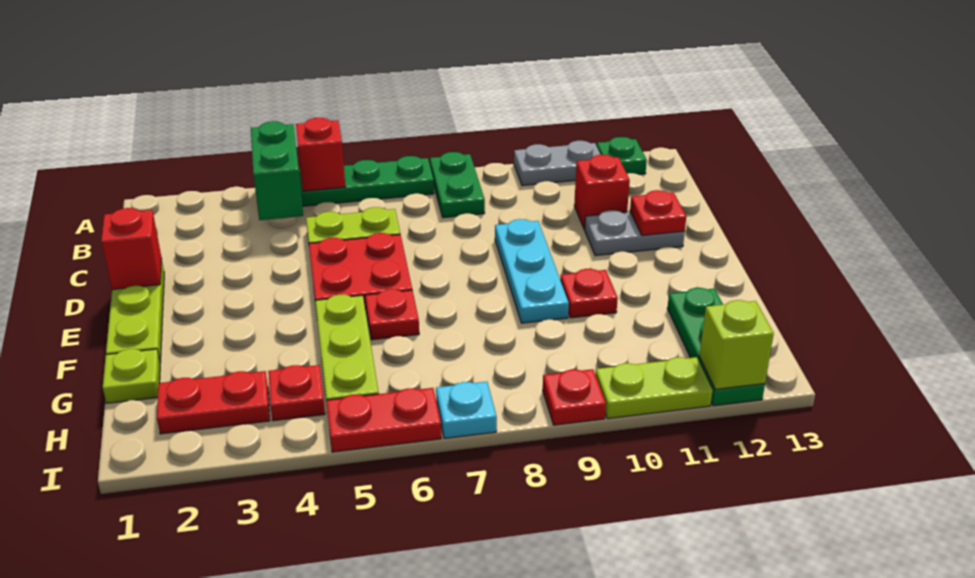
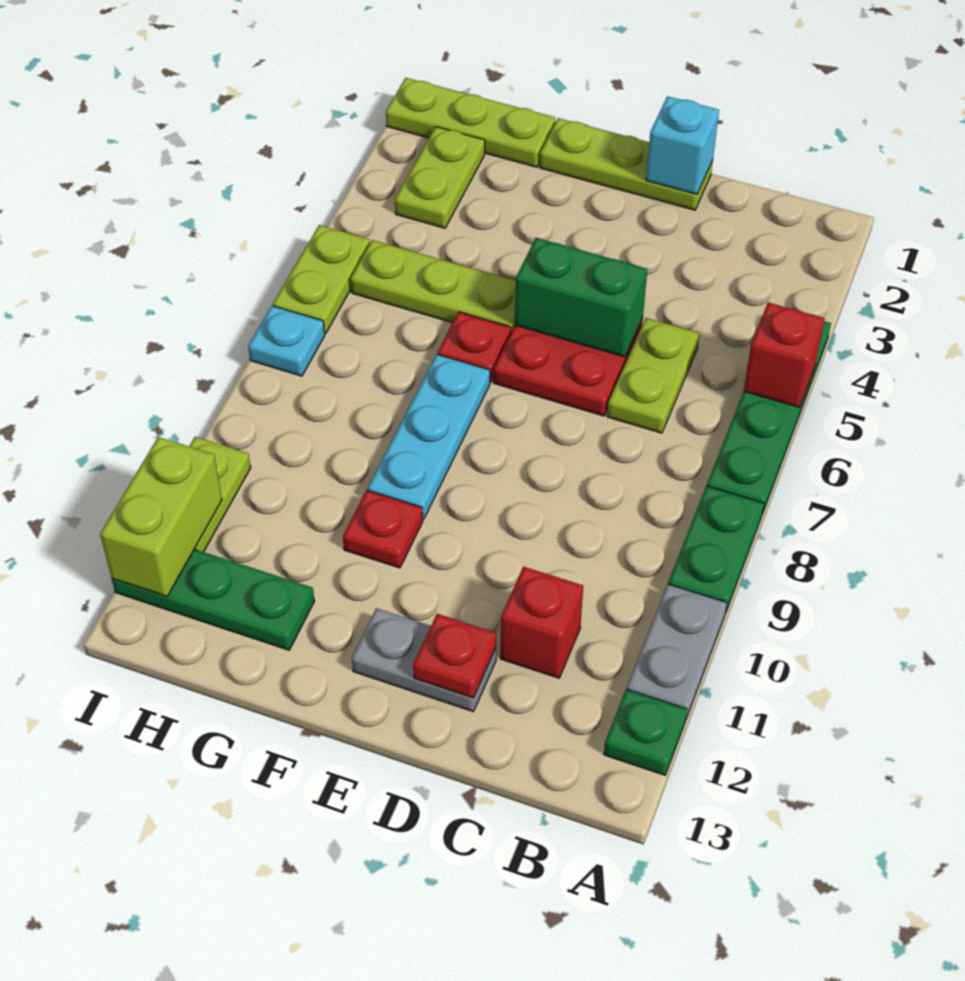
green brick A4:B4 level 2 -> green brick D5:E5 level 2
green plate A8:B8 level 1 -> green plate A8:A9 level 1
red brick D1 level 2 -> cyan brick D1 level 2
cyan plate D9:F9 level 1 -> cyan plate F7:F9 level 1
grey plate D11:D12 level 1 -> grey plate D12:E12 level 1
lime plate G1 level 1 -> lime plate G1:I1 level 1
red plate H2:H3 level 1 -> lime plate H2:H3 level 1
red plate H4 level 1 -> none
red plate I5:I6 level 1 -> lime plate I5:I6 level 1
red plate I9 level 1 -> none
lime brick I12 level 2 -> lime brick I11:I12 level 2

